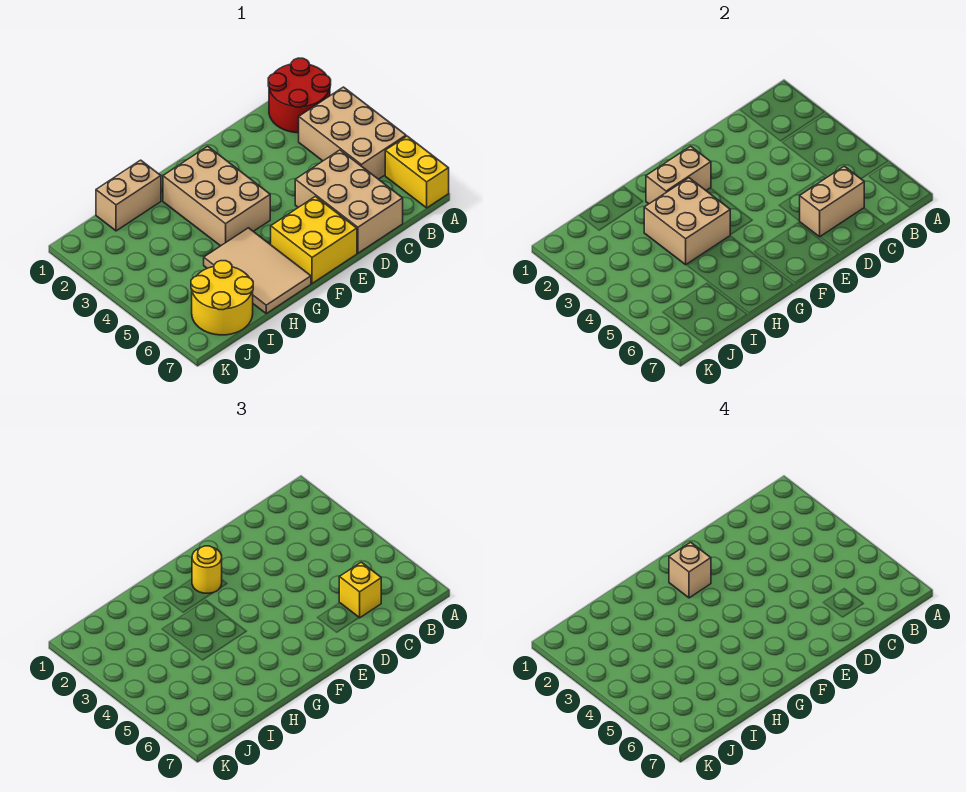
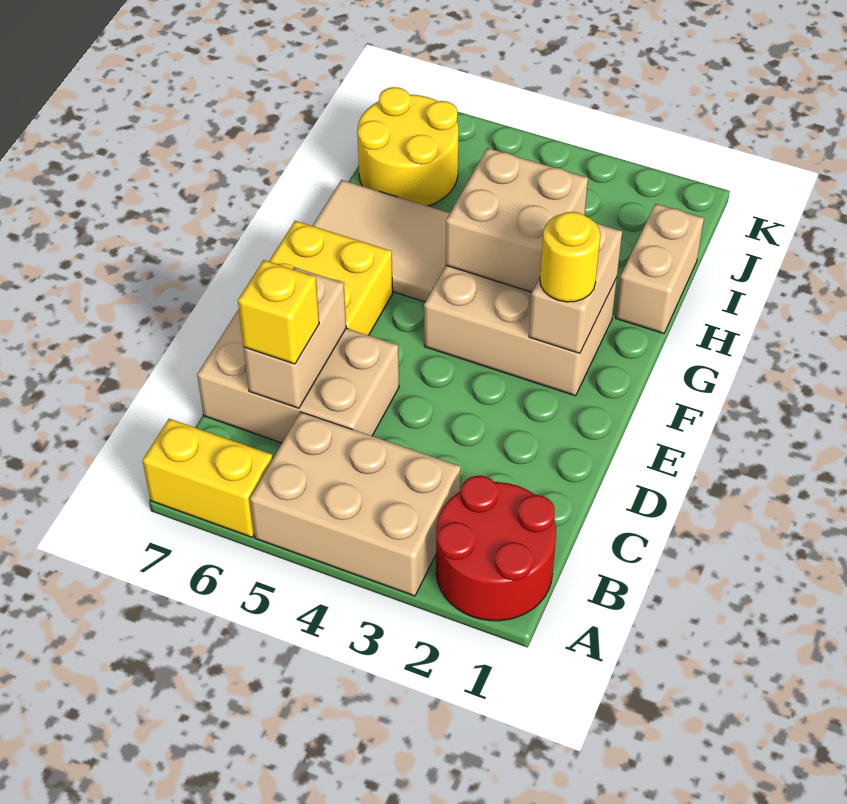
tan brick F2 level 4 -> none

